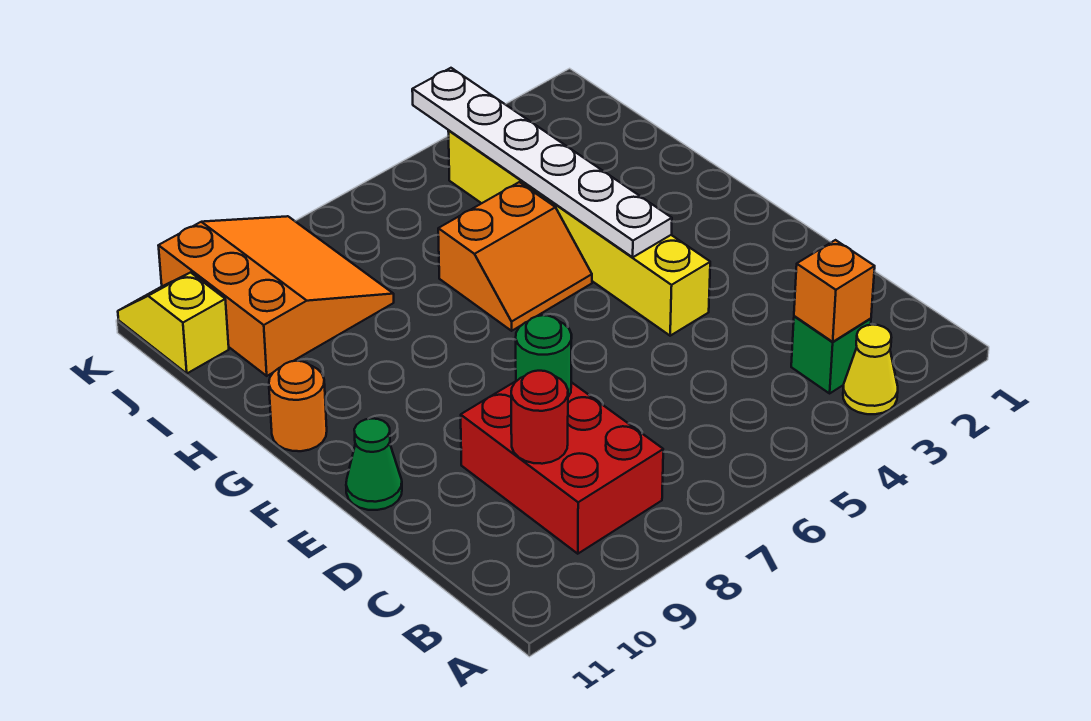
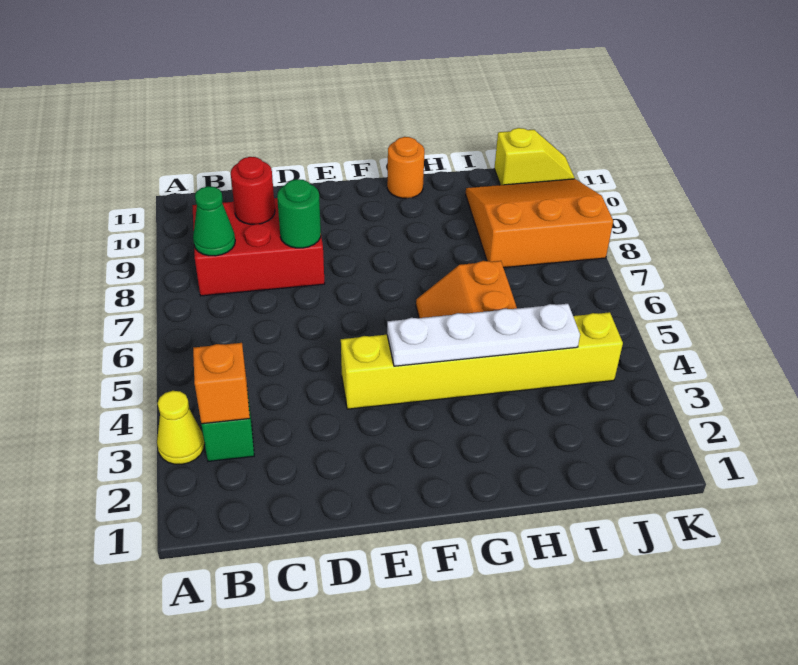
green cone E11 level 1 -> green cone B8 level 2
white plate F4:K4 level 2 -> white plate F4:I4 level 2
orange slope I8:K10 level 1 top 10 -> orange slope I8:K10 level 1 top 8

